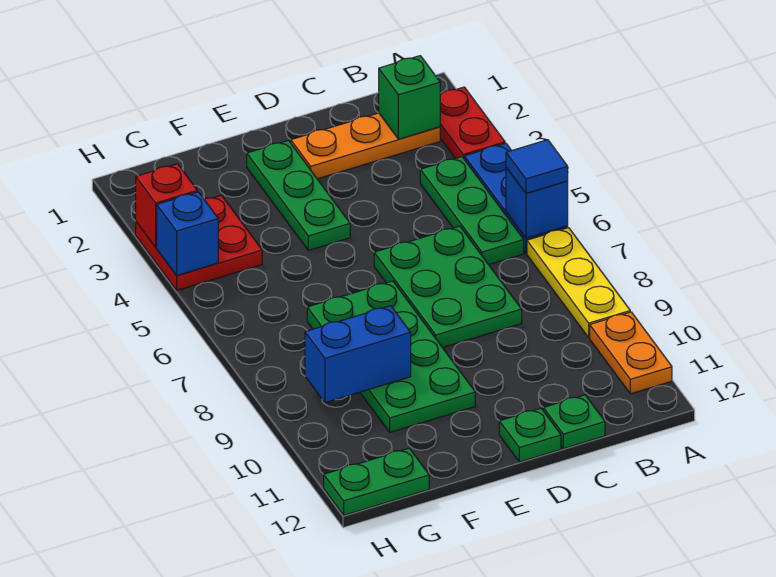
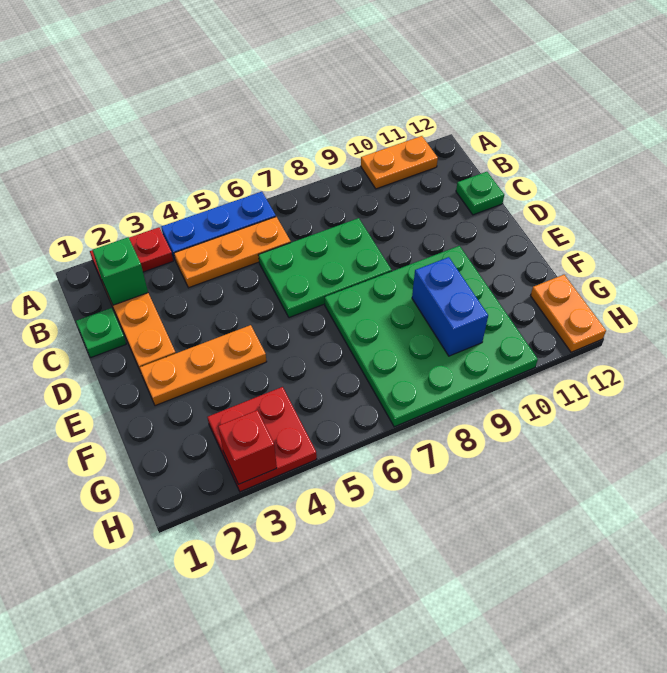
blue brick A6 level 2 -> none
blue tile A6 level 3 -> none
yellow plate A7:A9 level 1 -> none
green plate B4:B6 level 1 -> orange plate B4:B6 level 1
green plate D12 level 1 -> green plate C1 level 1
green plate E2:E4 level 1 -> orange plate E2:E4 level 1
green plate E7:F10 level 1 -> green plate E7:H10 level 1
green plate G12:H12 level 1 -> orange plate G12:H12 level 1
blue brick H4 level 2 -> none

